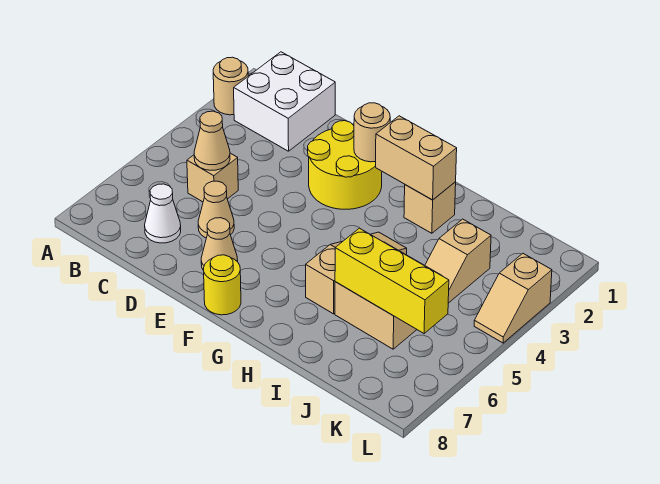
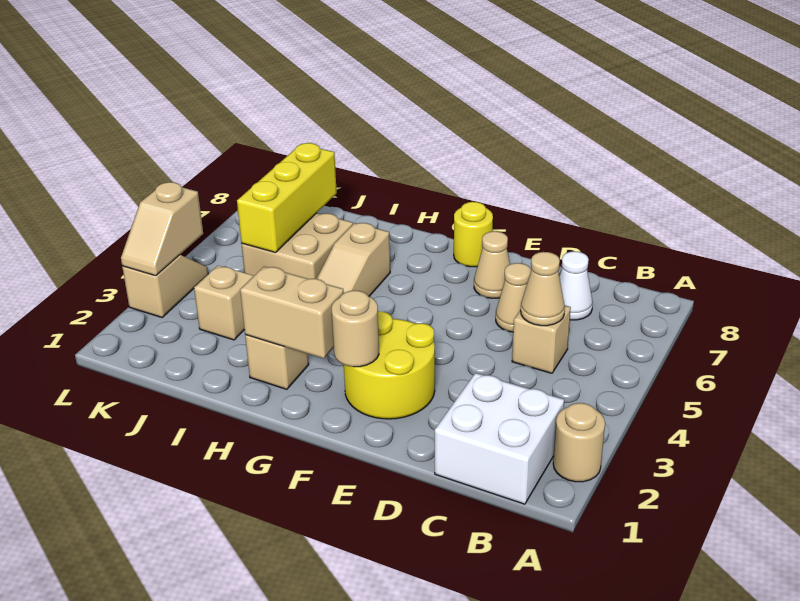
yellow brick I6:K6 level 2 -> yellow brick J5:J7 level 2
none -> tan slope L3:L4 level 2 top 4

